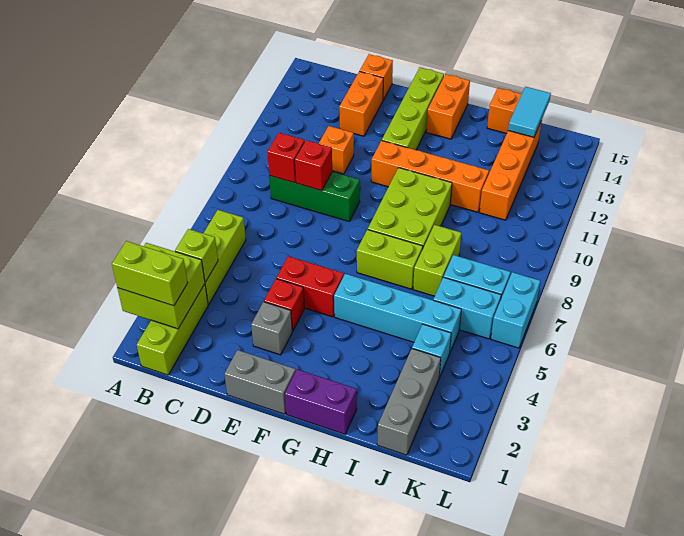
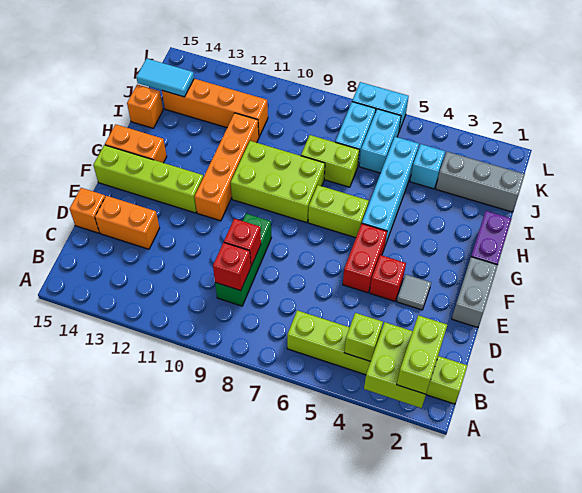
orange brick D11 level 1 -> none
grey brick E3 level 1 -> grey tile E3 level 1
lime brick G7:H7 level 1 -> lime brick G6:G7 level 1

